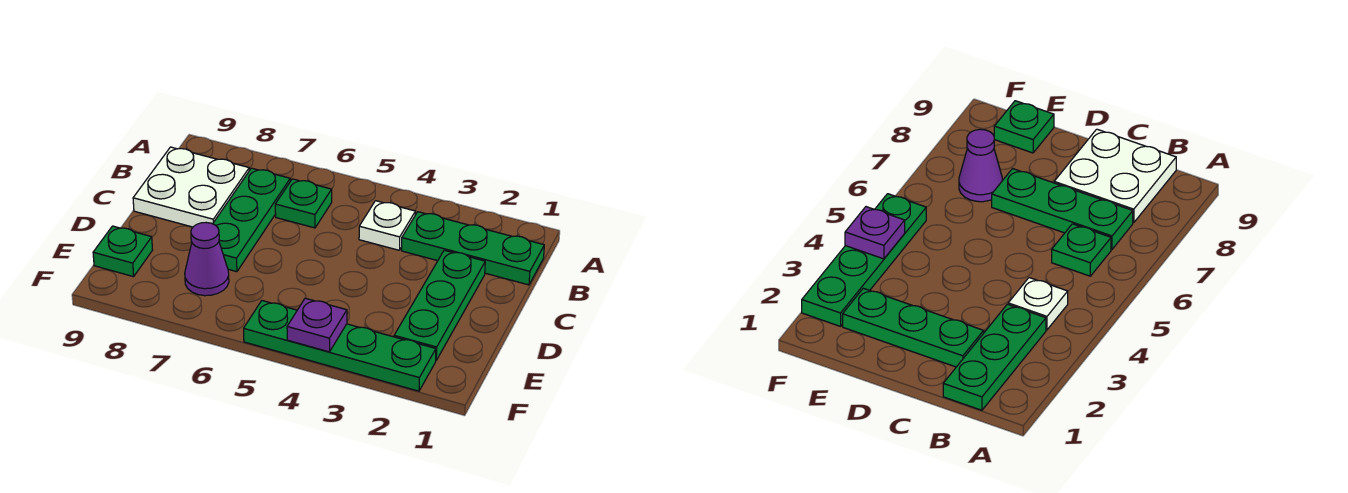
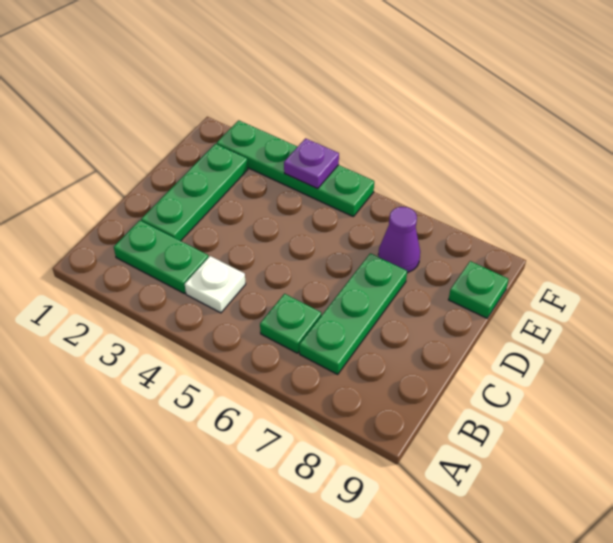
green plate B1:B3 level 1 -> green plate B2:B3 level 1
white plate B8:C9 level 1 -> none

